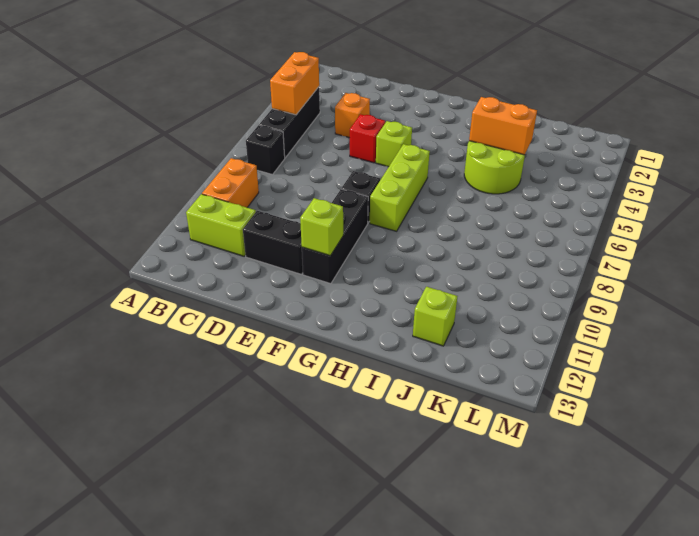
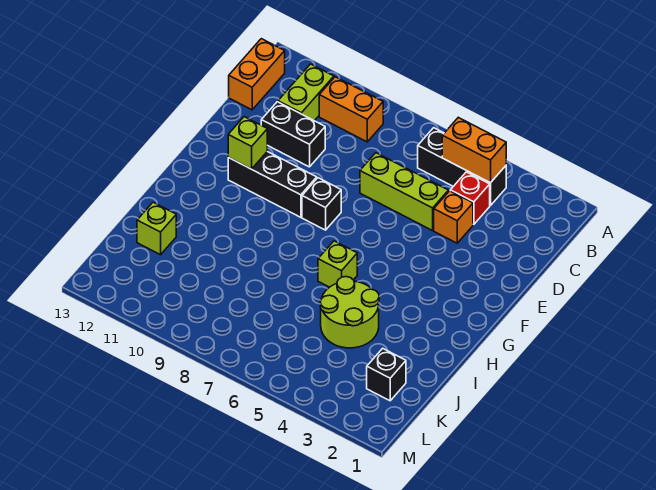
black brick B7 level 1 -> black brick K2 level 1
black brick D11:E11 level 1 -> black brick D10:D11 level 1
red brick E5 level 1 -> red brick C4 level 1
lime brick F5 level 1 -> lime brick H6 level 1
lime brick G6:G8 level 1 -> lime brick D5:D7 level 1
orange brick I4:J4 level 2 -> orange brick B13:C13 level 1

